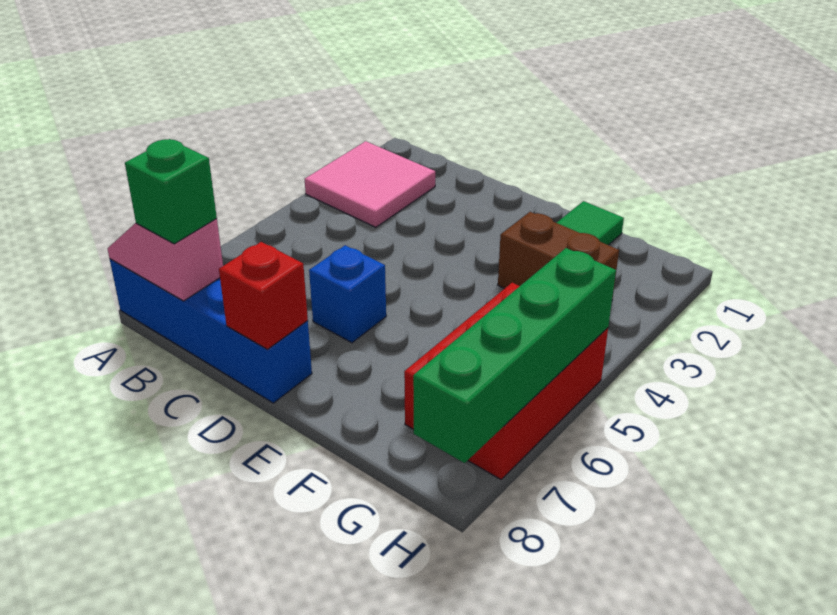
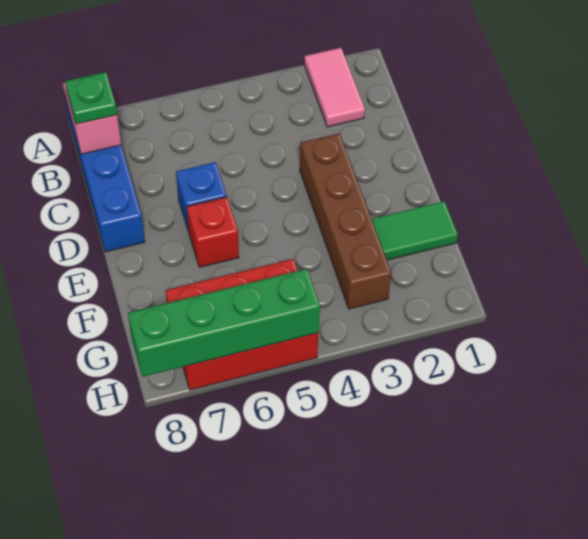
pink tile A2:B3 level 1 -> pink tile A2:B2 level 1
green brick B8 level 3 -> green plate B8 level 3
red brick D8 level 2 -> red brick E6 level 1
brown brick F3:G3 level 1 -> brown brick D3:G3 level 1

